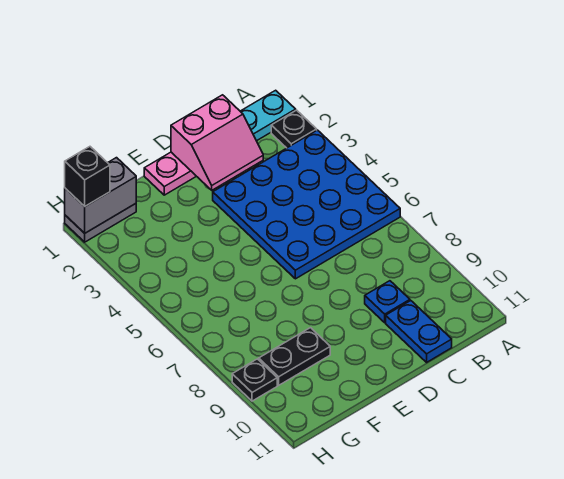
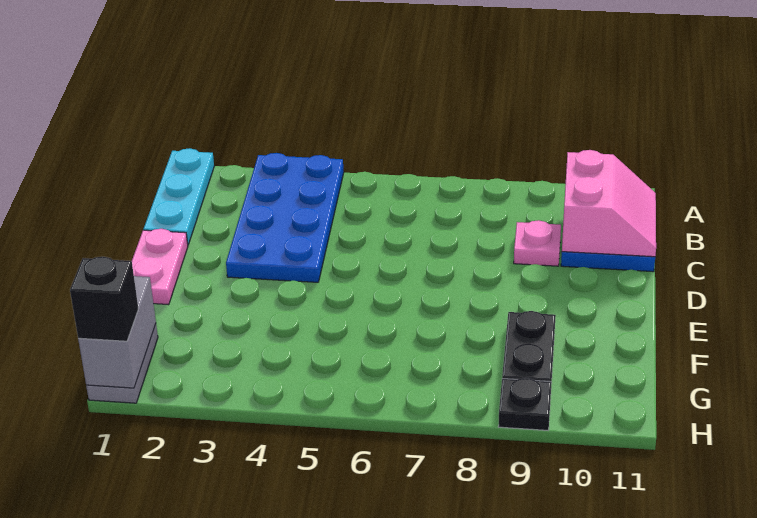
black plate A2 level 1 -> none
blue plate A3:D6 level 1 -> blue plate A3:D4 level 1
pink slope C1:D2 level 2 top 1 -> pink slope B10:C11 level 2 top 10
blue plate C9 level 1 -> pink plate C9 level 1

